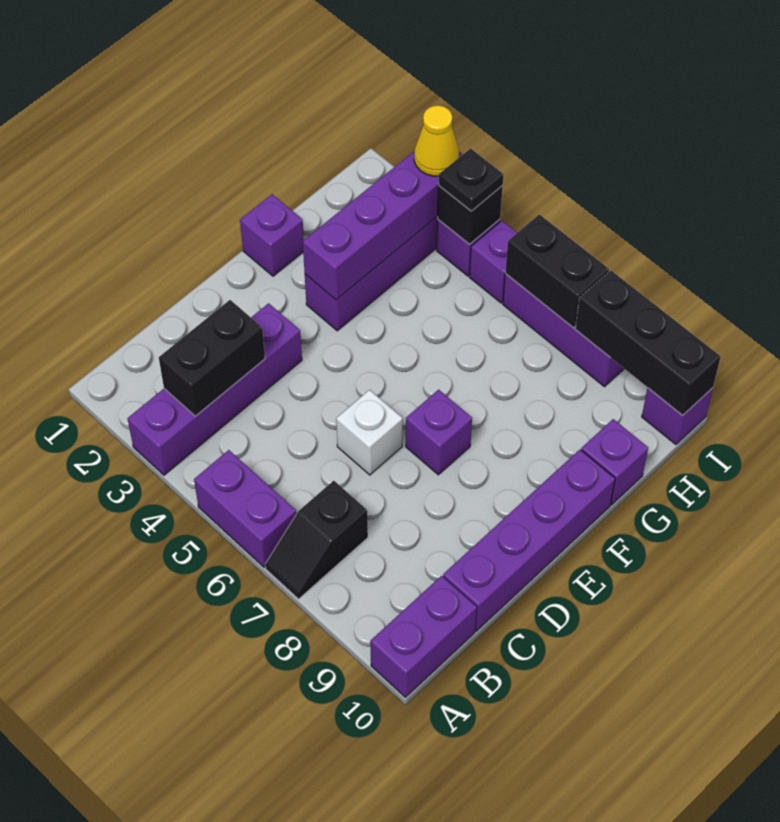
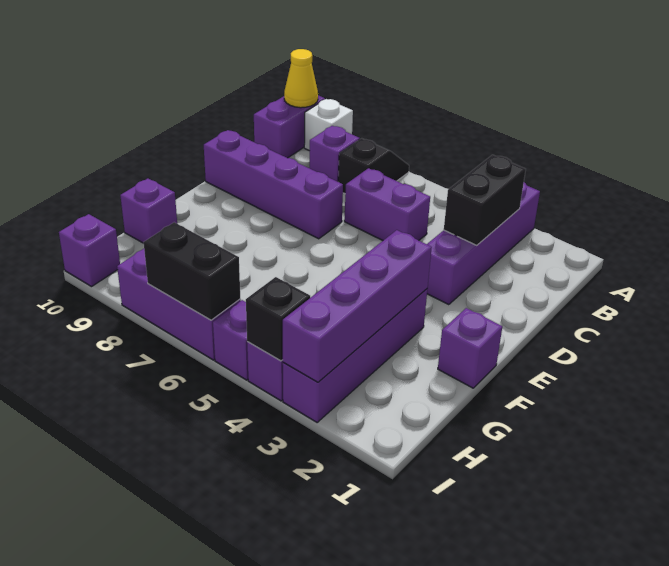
purple brick A5:A6 level 1 -> purple brick C5:C6 level 1
purple brick C10:F10 level 1 -> purple brick D7:D10 level 1
white brick D6 level 1 -> white brick A9 level 1
purple brick E7 level 1 -> purple brick B8 level 1
yellow cone I3 level 3 -> yellow cone A10 level 2
black plate I4 level 3 -> none
black brick I8:I10 level 2 -> none

